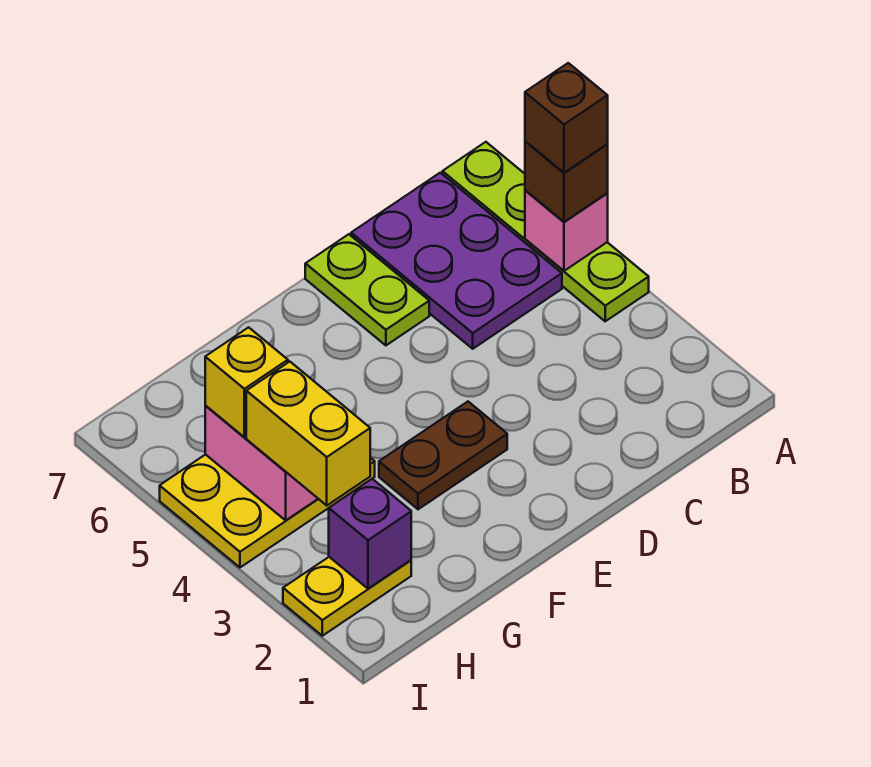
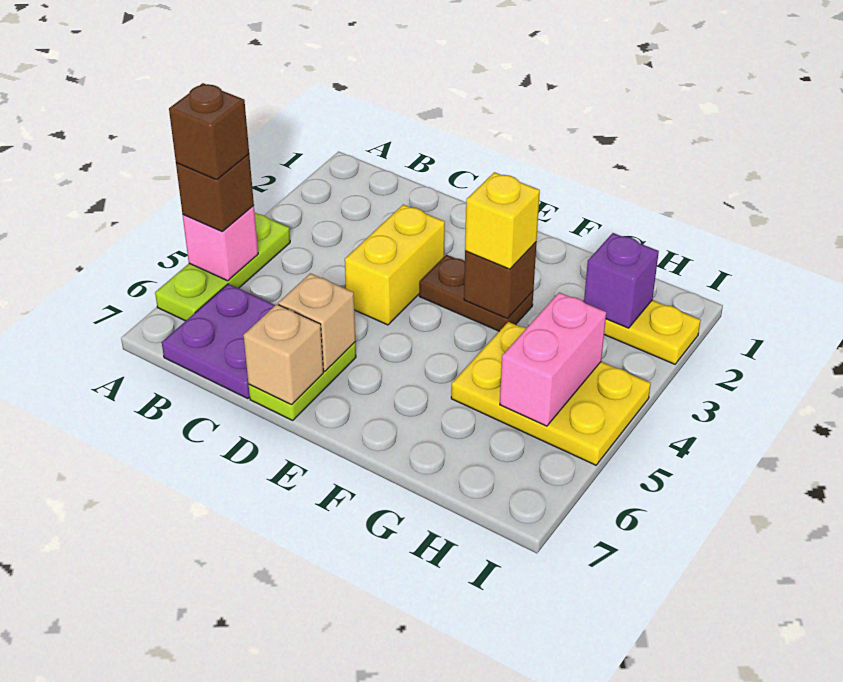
lime plate A4:A7 level 1 -> lime plate A4:A6 level 1
purple plate B5:C7 level 1 -> purple plate B6:C7 level 1
none -> tan brick D6 level 2
none -> tan brick D7 level 2
none -> brown brick F3 level 2
yellow brick H3:H4 level 3 -> yellow brick D3:D4 level 1
yellow brick H5 level 3 -> yellow brick F3 level 3

